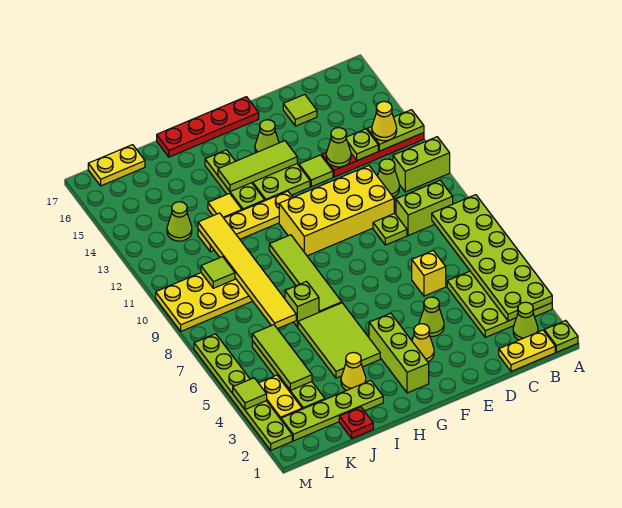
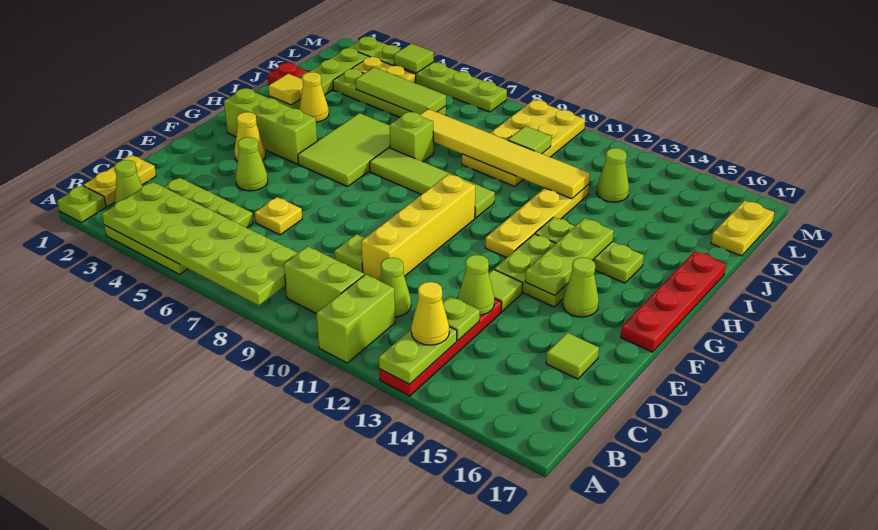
lime brick B9:C9 level 1 -> lime brick B9:B10 level 1
yellow brick D6 level 1 -> yellow plate D6 level 1
yellow brick D10:G11 level 1 -> yellow brick D10:G10 level 1
lime tile F14:H14 level 2 -> lime plate F14:H14 level 2
lime tile H4:I6 level 1 -> lime tile G5:I6 level 1
yellow tile I13 level 1 -> yellow tile I2 level 2

